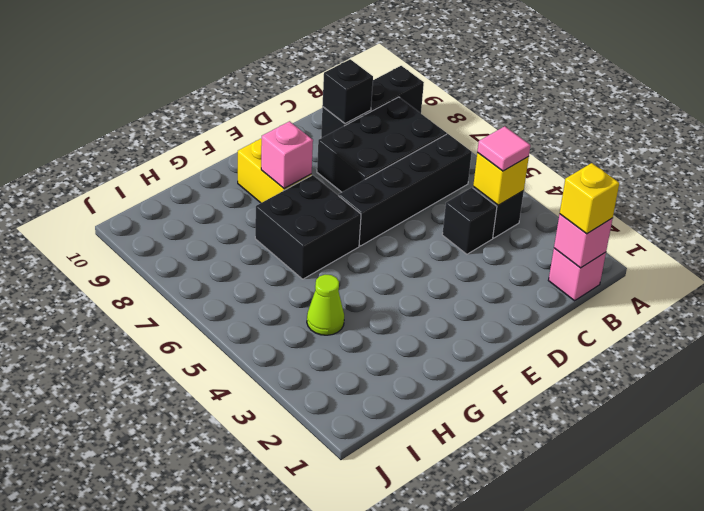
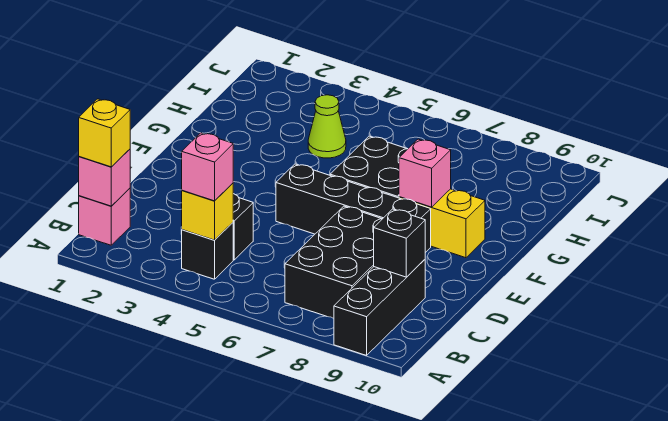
pink tile B4 level 3 -> pink brick B4 level 3
black brick B6:E6 level 1 -> black brick E5:E8 level 1

